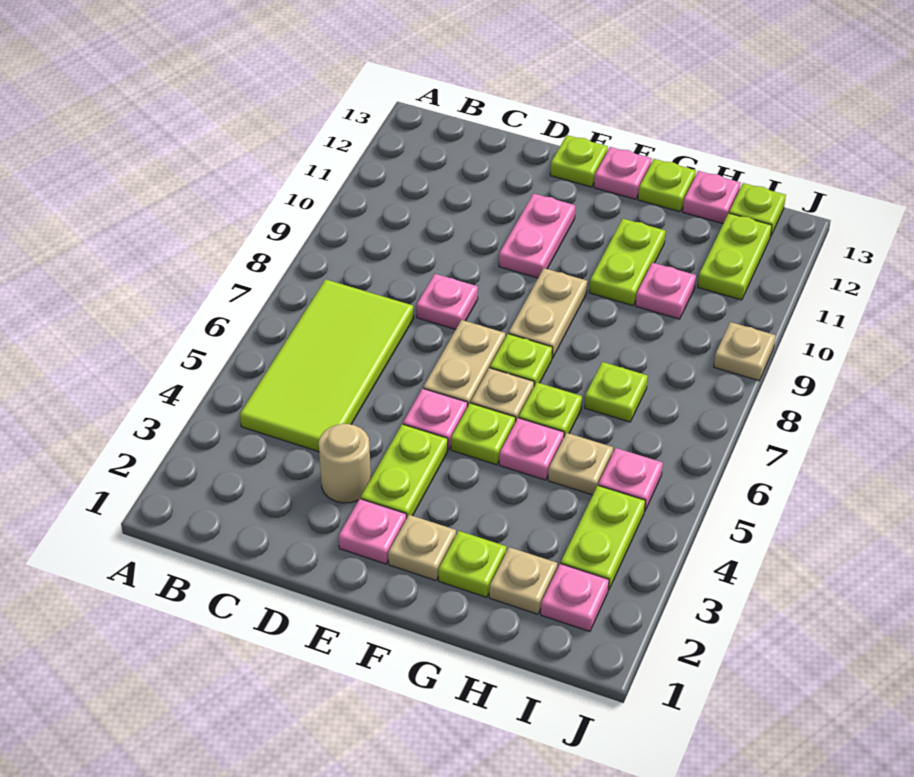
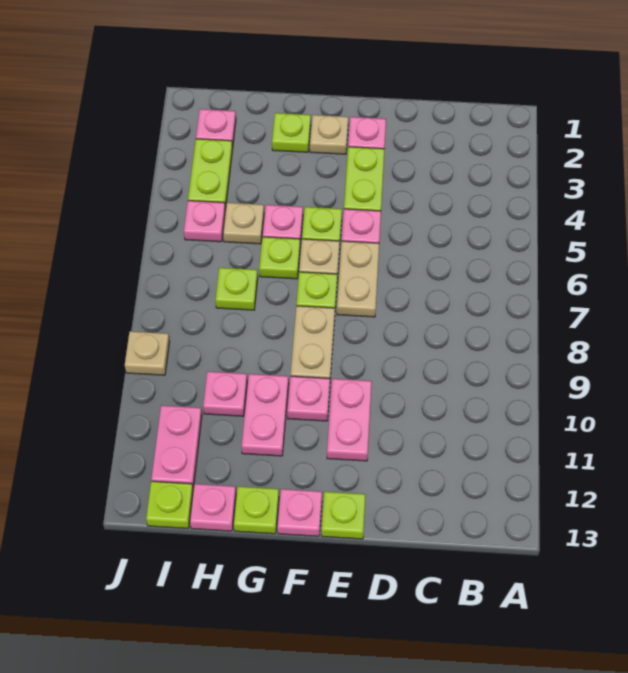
lime tile B4:C7 level 1 -> none
tan round brick D3 level 1 -> none
pink plate D8 level 1 -> pink plate F10 level 1
lime plate G10:G11 level 1 -> pink plate G10:G11 level 1
tan plate H2 level 1 -> none
lime plate I11:I12 level 1 -> pink plate I11:I12 level 1

